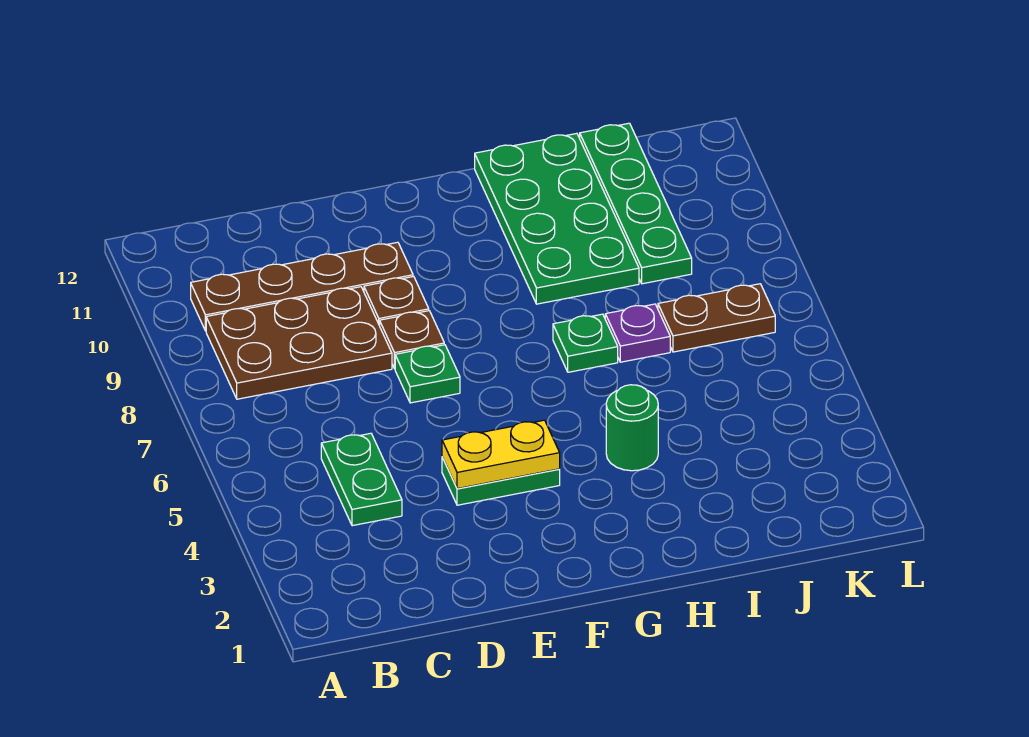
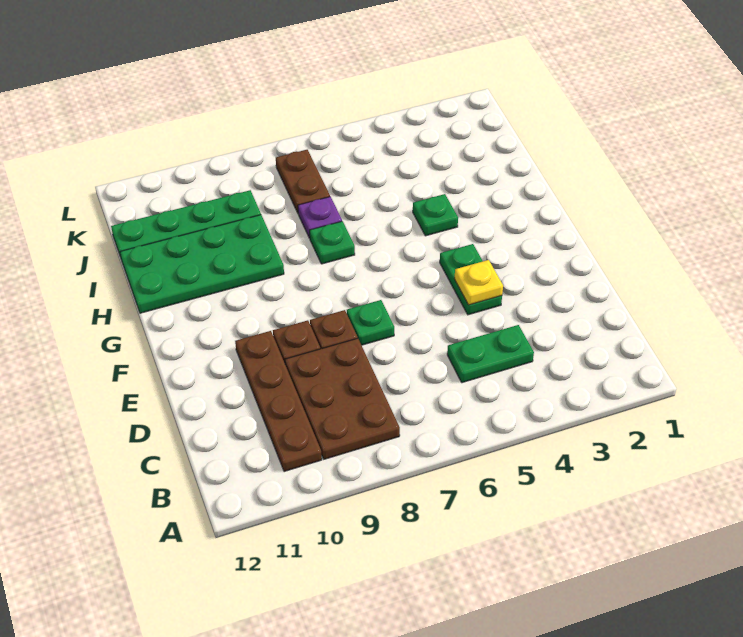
yellow plate E4:F4 level 2 -> yellow plate E4 level 2
green round brick H4 level 1 -> green plate H4 level 1

